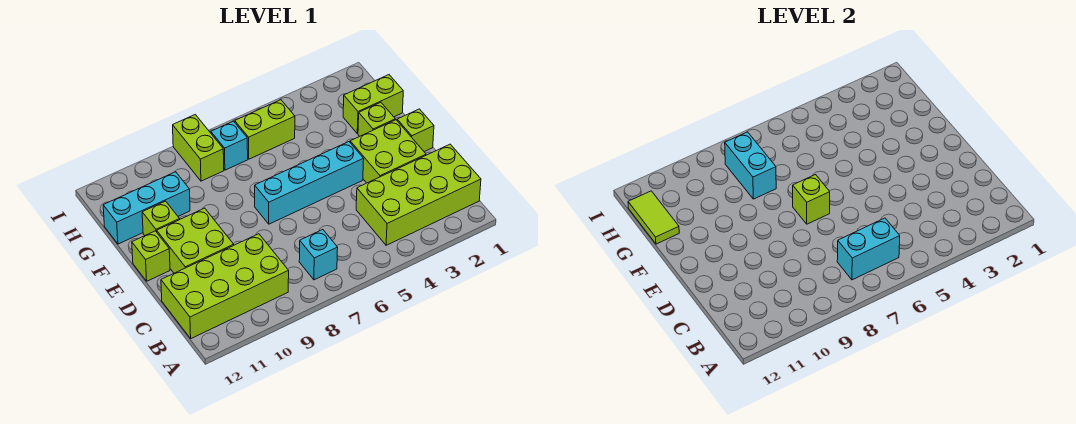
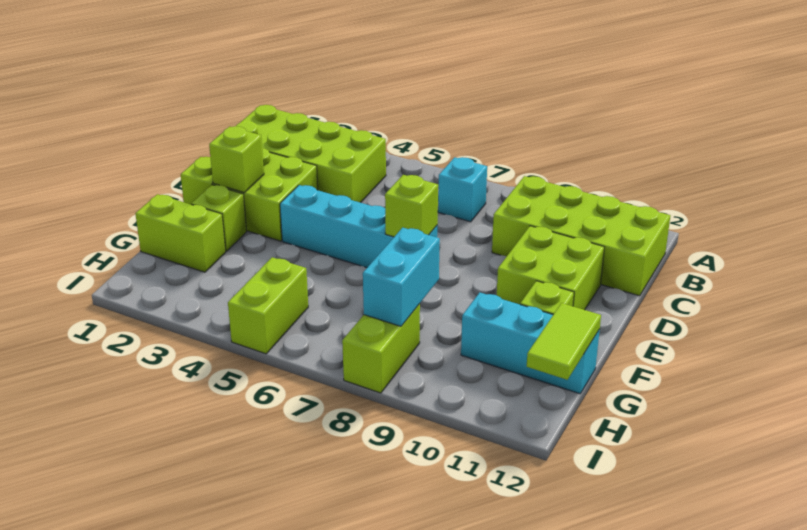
cyan brick B6:B7 level 2 -> none
lime brick E12 level 1 -> lime brick E2 level 2
lime brick H5:H6 level 1 -> lime brick H5:I5 level 1
cyan brick H7 level 1 -> none

